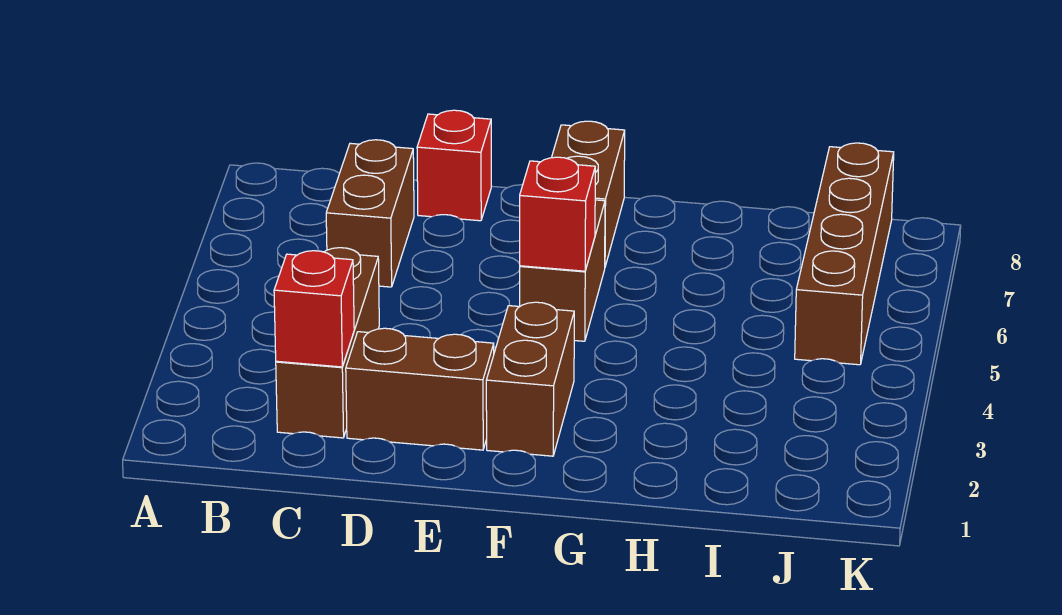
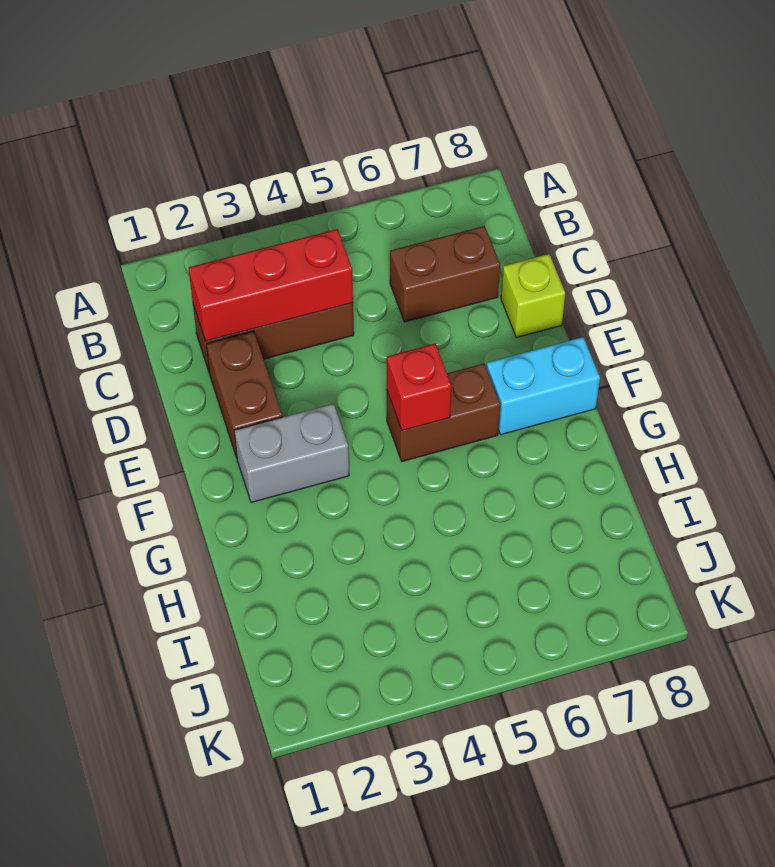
red brick C2 level 2 -> red brick C2:C4 level 2
red brick D8 level 1 -> lime brick D8 level 1
brown brick F2:F3 level 1 -> grey brick F2:F3 level 1
brown brick F7:F8 level 1 -> cyan brick F7:F8 level 1
brown brick J5:J8 level 1 -> none

